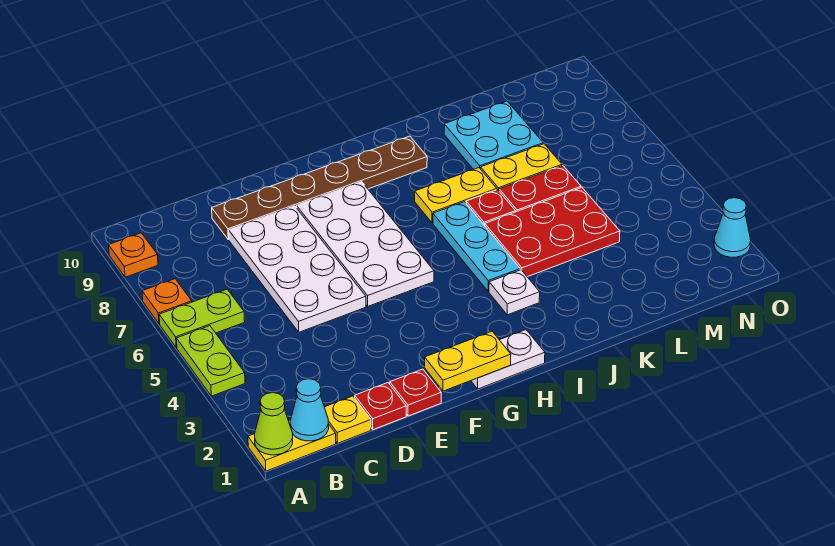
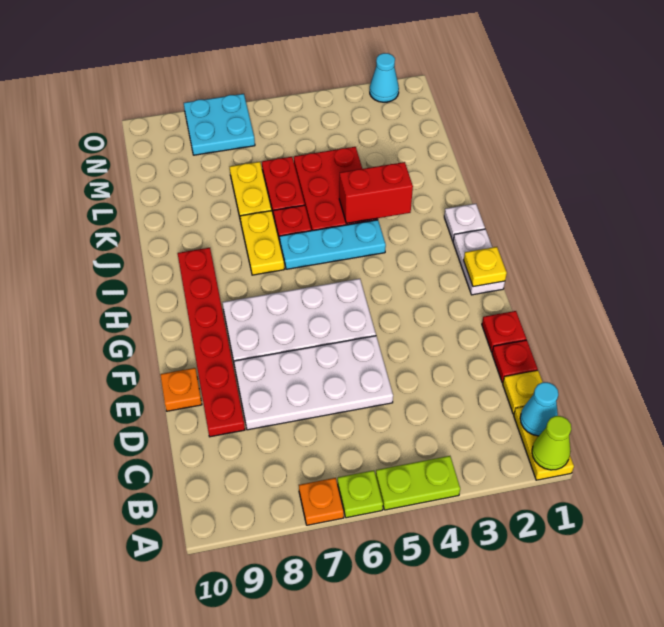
lime plate A6:B6 level 1 -> lime plate A6 level 1
orange plate A9 level 1 -> orange plate E10 level 1
brown plate D9:I9 level 1 -> red plate D9:I9 level 1
yellow plate F1:G1 level 2 -> yellow plate G1 level 2
white plate I3 level 1 -> white plate I1 level 1
none -> red brick J3:J4 level 2
cyan plate K8:L9 level 1 -> cyan plate N7:O8 level 1

